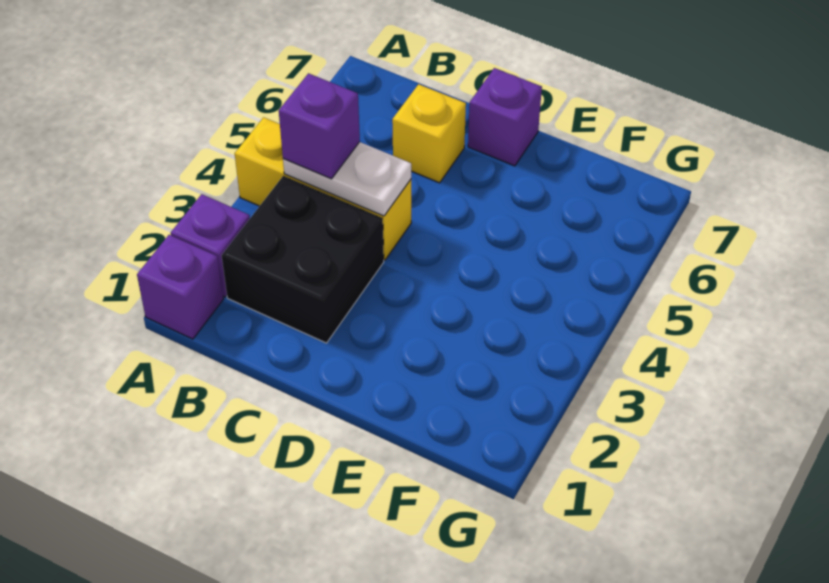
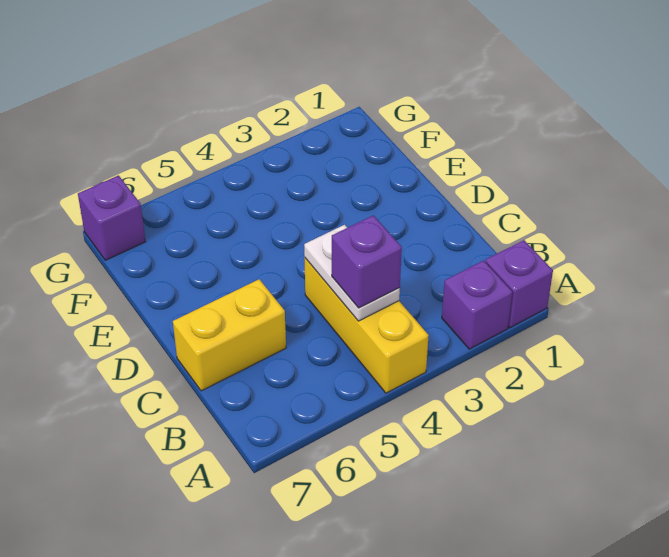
black brick B2:C3 level 1 -> none
yellow brick C6 level 1 -> yellow brick C6:C7 level 1
purple brick D7 level 1 -> purple brick G7 level 1

